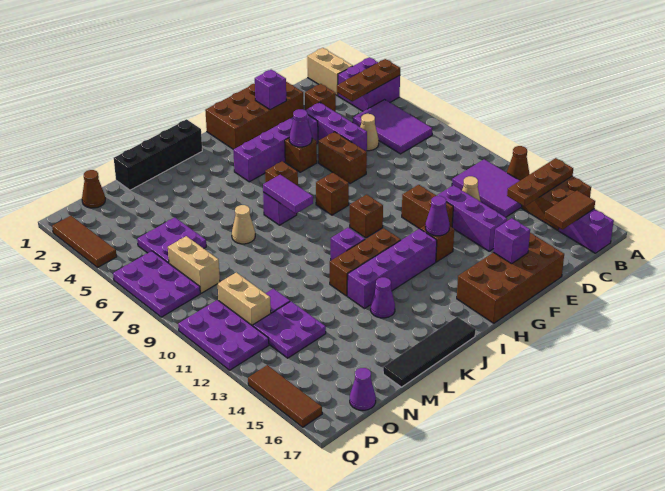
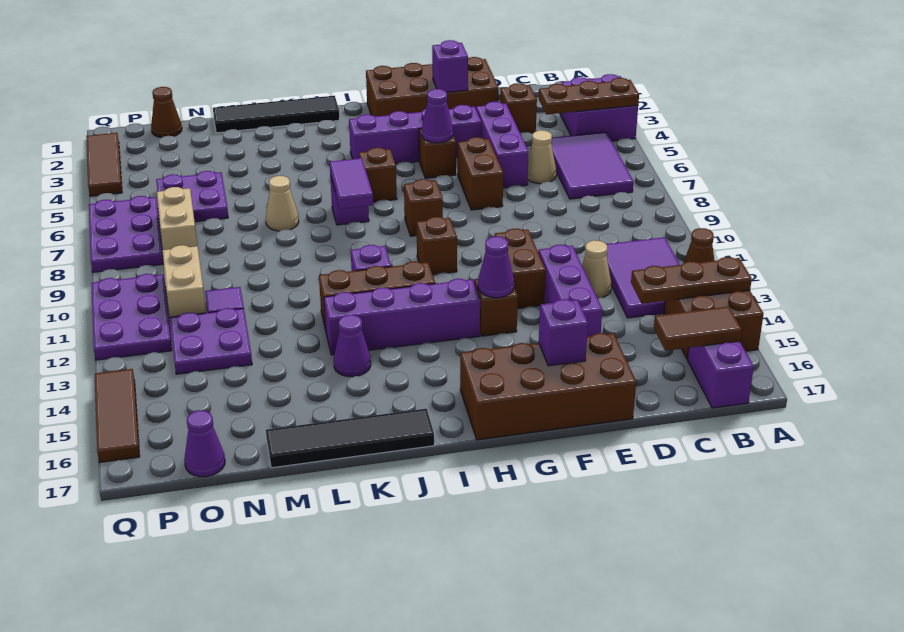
tan brick B1:B2 level 1 -> none
black brick J1:M1 level 1 -> black tile J1:M1 level 1

